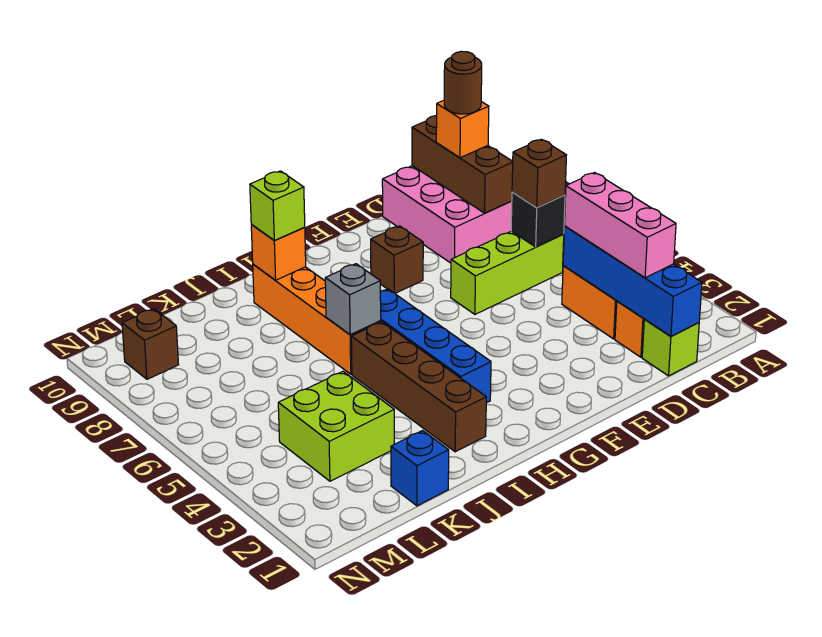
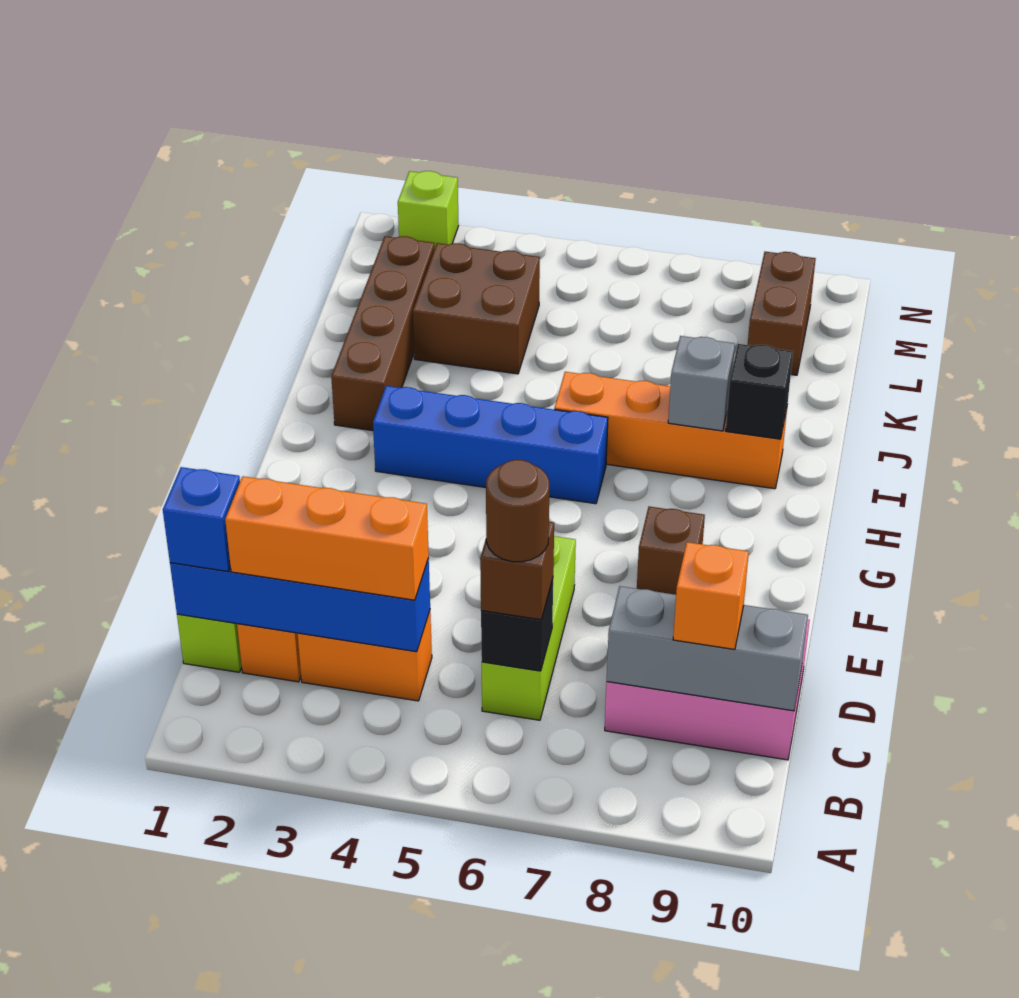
pink brick C2:C4 level 3 -> orange brick C2:C4 level 3
brown brick C8:C10 level 2 -> grey brick C8:C10 level 2
brown round brick C9 level 4 -> brown round brick C6 level 4
brown brick I2:I5 level 1 -> brown brick I2:L2 level 1
grey brick I6 level 2 -> grey brick I8 level 2
orange brick I9 level 2 -> black brick I9 level 2
lime brick I9 level 3 -> lime brick N2 level 1
blue brick K1 level 1 -> blue brick C1 level 3
lime brick K3:L4 level 1 -> brown brick K3:L4 level 1
brown brick M9 level 1 -> brown brick L9:M9 level 1

